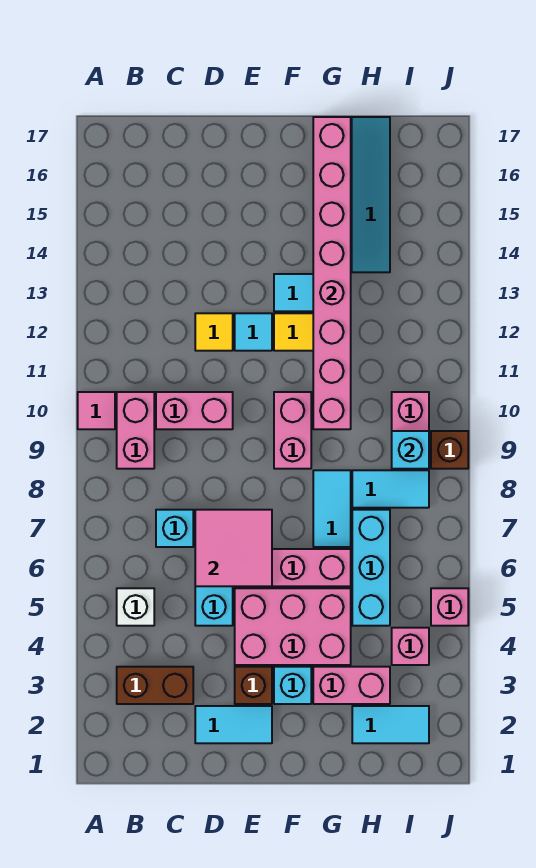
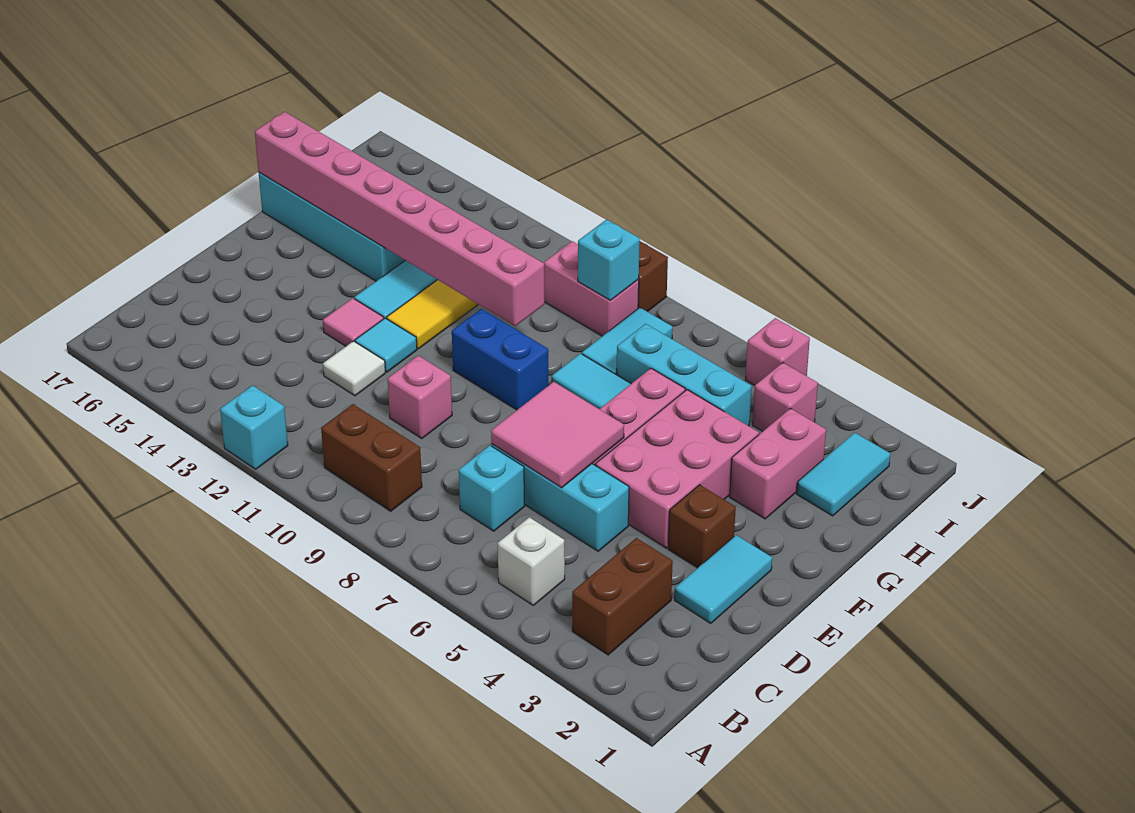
pink tile A10 level 1 -> pink tile E13 level 1
pink brick B9:B10 level 1 -> brown brick B9:B10 level 1
pink brick C10:D10 level 1 -> pink brick D10 level 1
yellow tile D12 level 1 -> white tile D12 level 1
cyan brick F3 level 1 -> cyan brick A12 level 1
pink brick F9:F10 level 1 -> blue brick F9:F10 level 1

